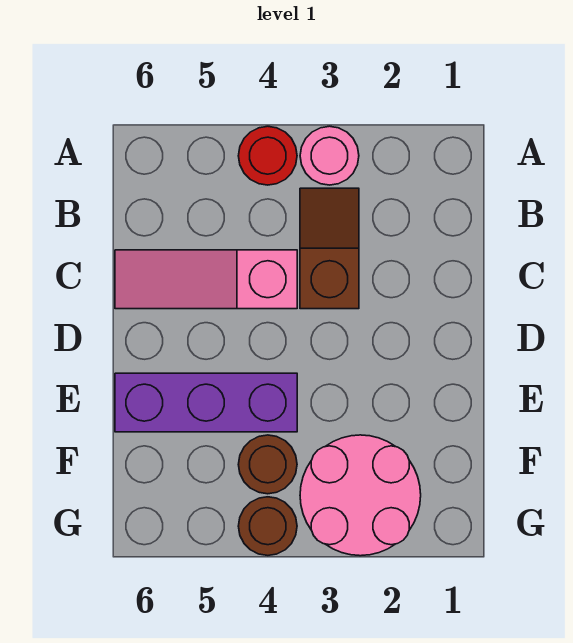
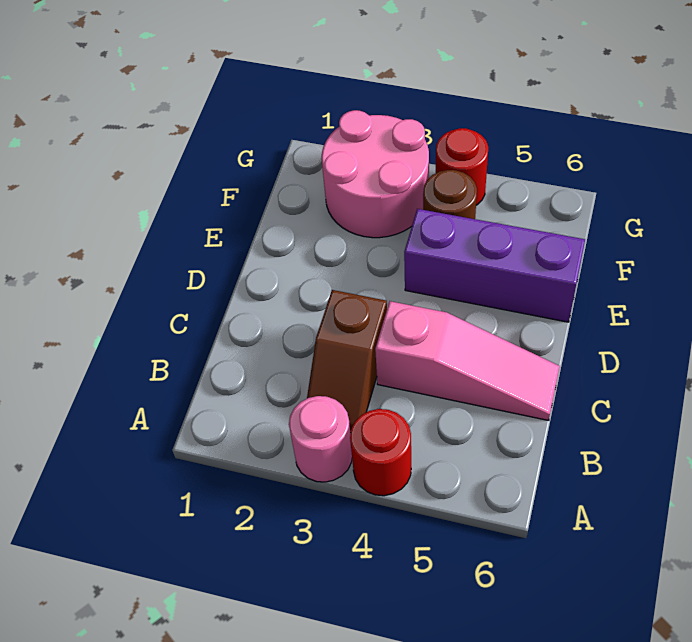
brown round brick G4 level 1 -> red round brick G4 level 1

